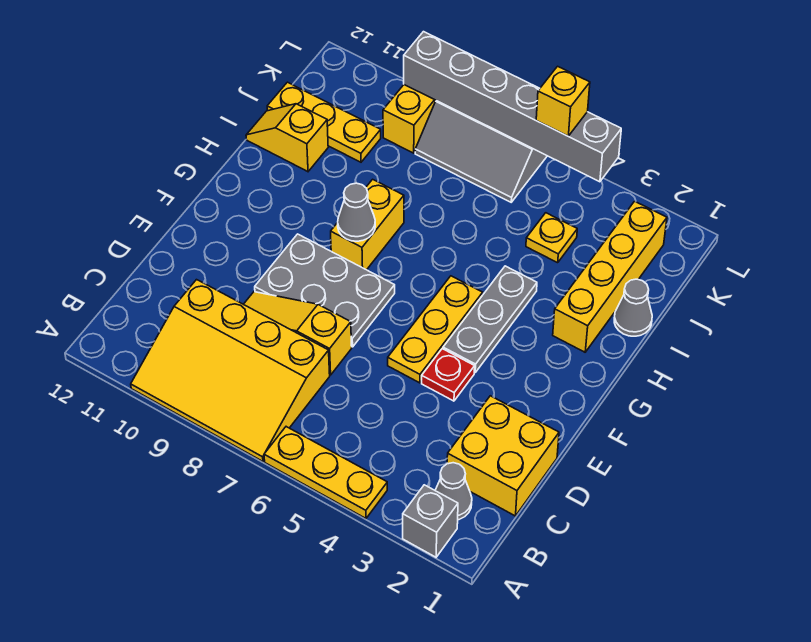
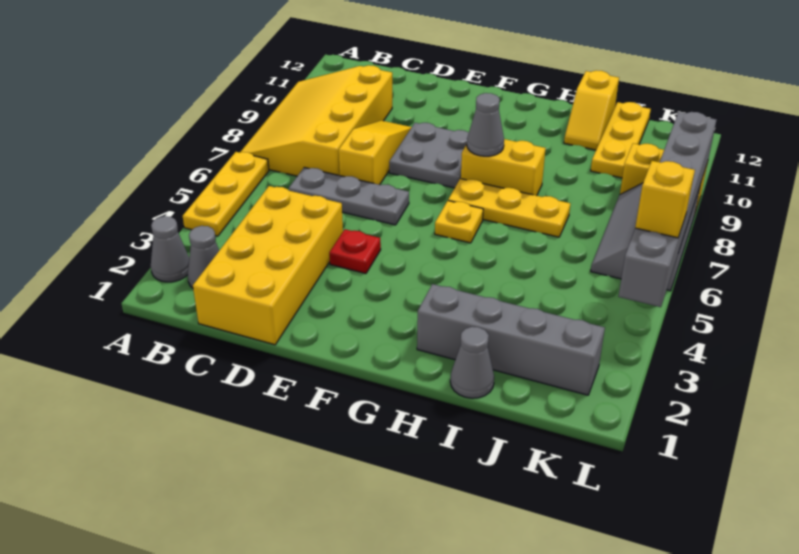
grey brick A2 level 1 -> grey cone A2 level 1
yellow brick C1:D2 level 1 -> yellow brick C1:D4 level 1
yellow plate E5:G5 level 1 -> yellow plate G7:I7 level 1
grey plate E7:F9 level 1 -> grey plate E8:F9 level 1
grey plate F4:H4 level 1 -> grey plate C6:E6 level 1
yellow brick H2:K2 level 1 -> grey brick H2:K2 level 1
yellow slope I11:I12 level 1 top 11 -> yellow slope I11:I12 level 1 top 12
yellow plate J4 level 1 -> yellow plate G6 level 1

